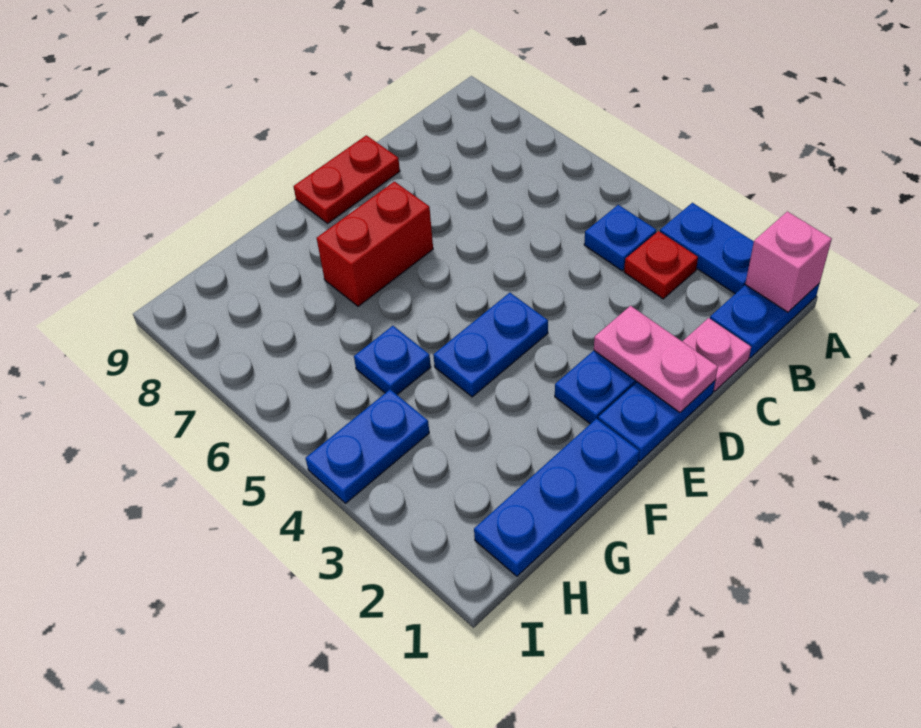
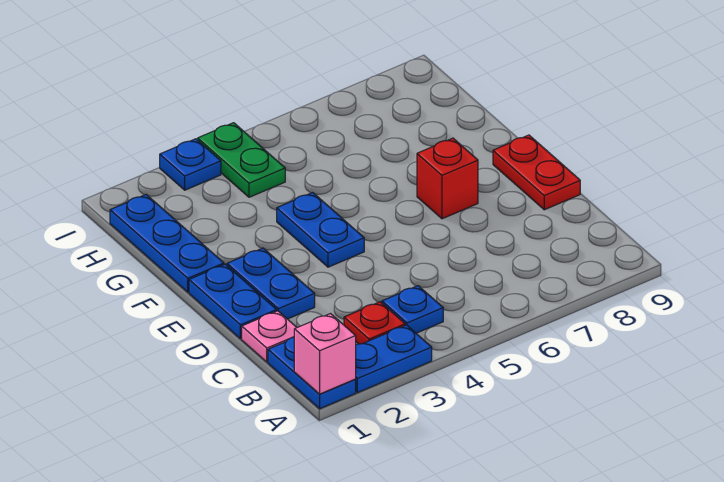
pink plate D1:D2 level 2 -> none
red brick E7:F7 level 1 -> red brick E7 level 1
blue plate G5 level 1 -> blue plate I3 level 1
blue plate H4:I4 level 1 -> green plate H4:I4 level 1

